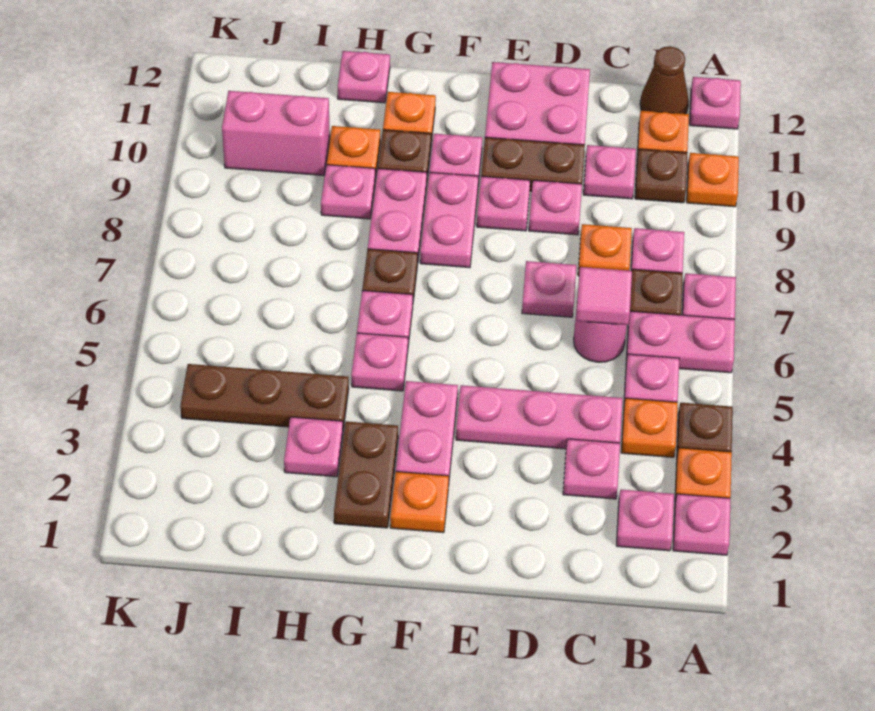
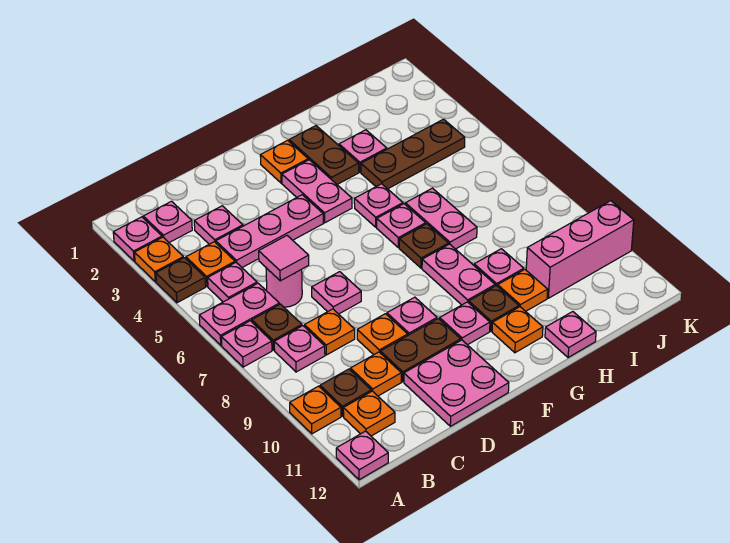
brown cone B12 level 1 -> none
pink plate C10 level 1 -> orange plate C10 level 1
pink plate D9 level 1 -> orange plate D9 level 1
pink plate F8:F9 level 1 -> pink plate H6:H7 level 1
pink brick I10:J10 level 1 -> pink brick I10:K10 level 1

